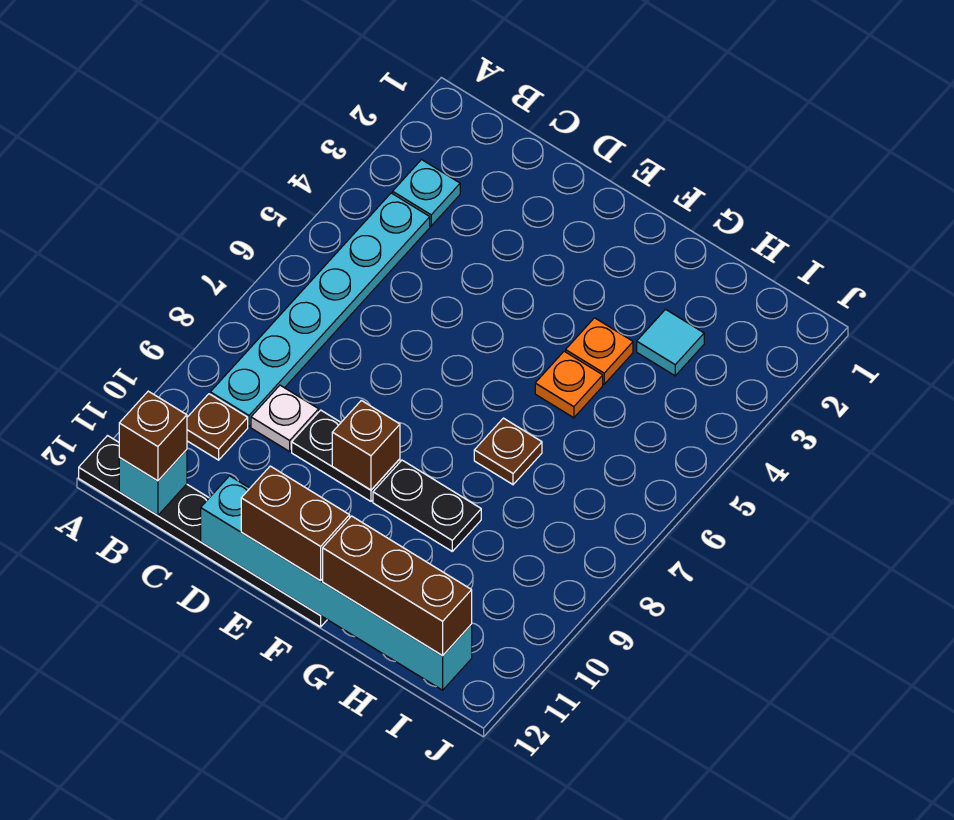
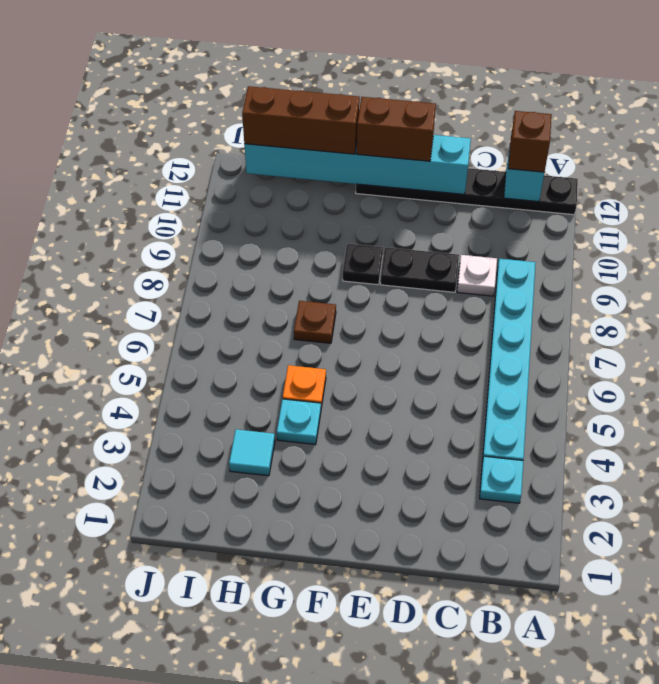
brown plate B10 level 1 -> none
brown brick E9 level 2 -> none
black plate F9:G9 level 1 -> black plate F9 level 1
orange plate G4 level 1 -> cyan plate G4 level 1

